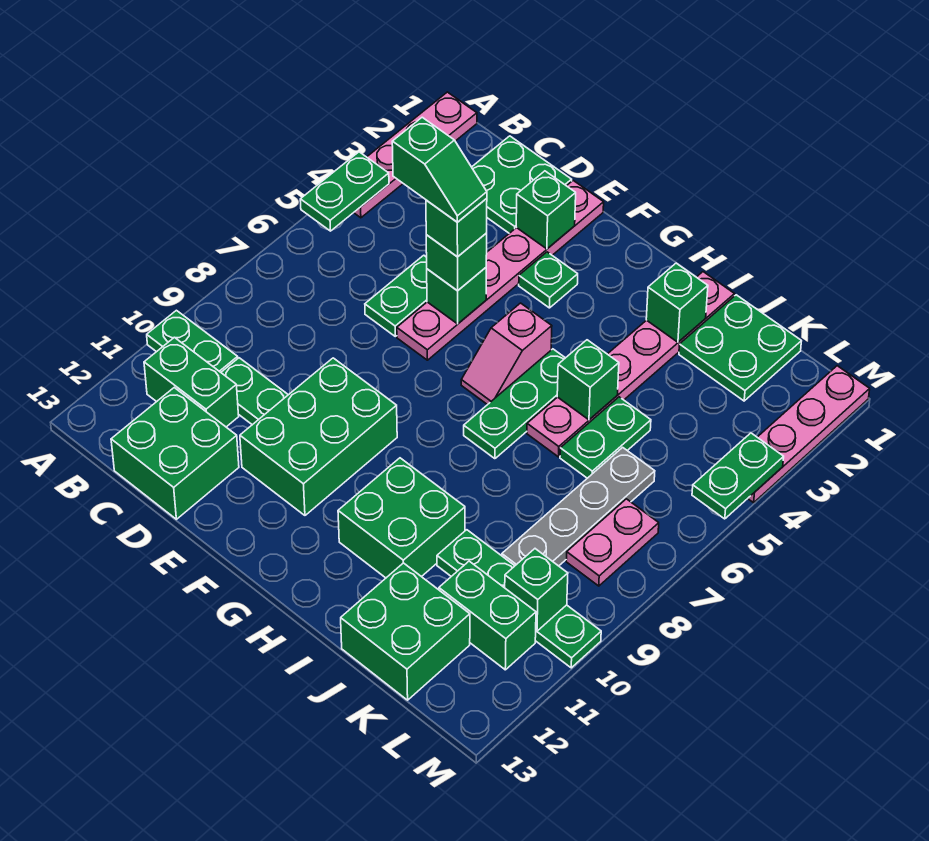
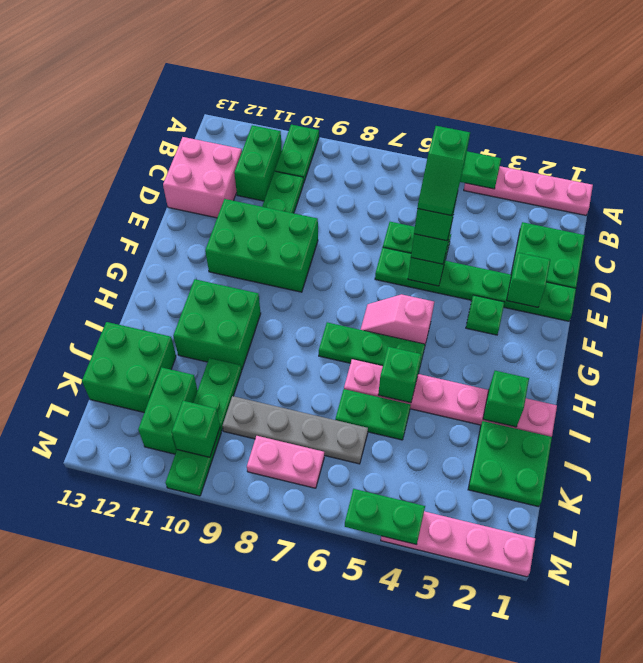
green brick C12:D13 level 1 -> pink brick C12:D13 level 1
pink plate E1:E6 level 1 -> green plate E1:E6 level 1

